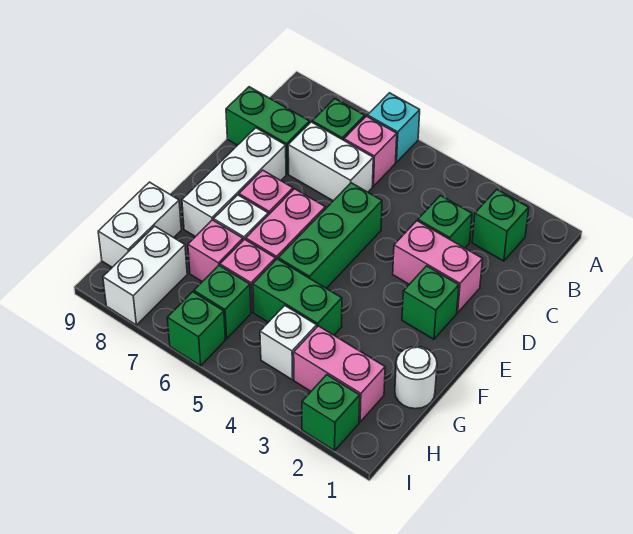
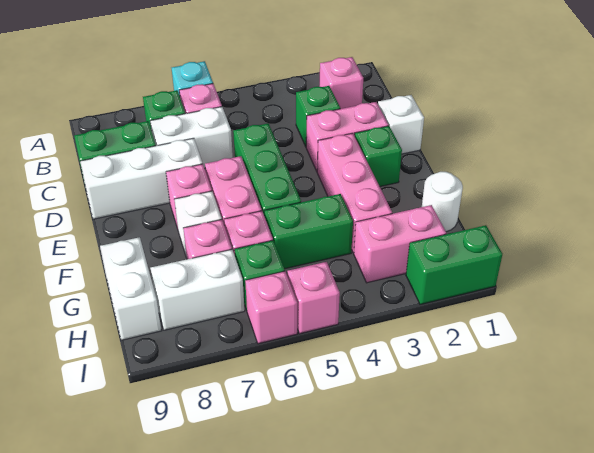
green brick B2 level 1 -> pink brick B2 level 1
white brick D8:F8 level 1 -> white brick D7:D9 level 1
none -> pink brick E3:G3 level 1
white brick H4 level 1 -> white brick D1 level 1
white brick H8:I8 level 1 -> white brick H7:H8 level 1
green brick I2 level 1 -> green brick I1:I2 level 1
none -> pink brick I5 level 1
green brick I6 level 1 -> pink brick I6 level 1

